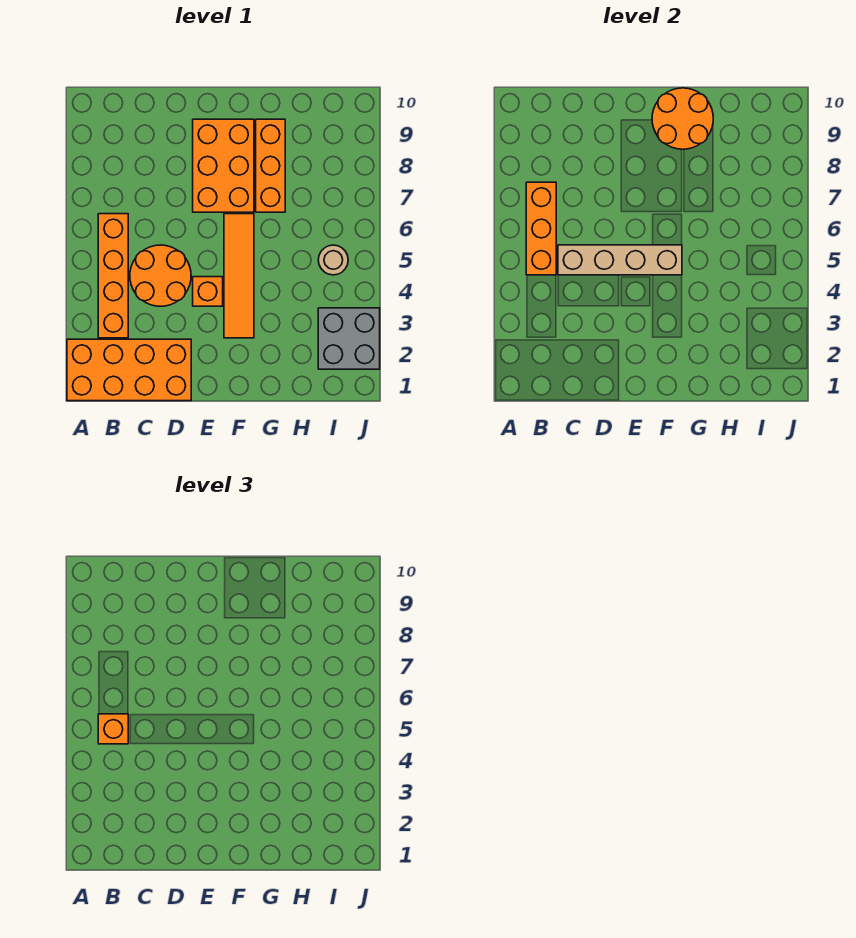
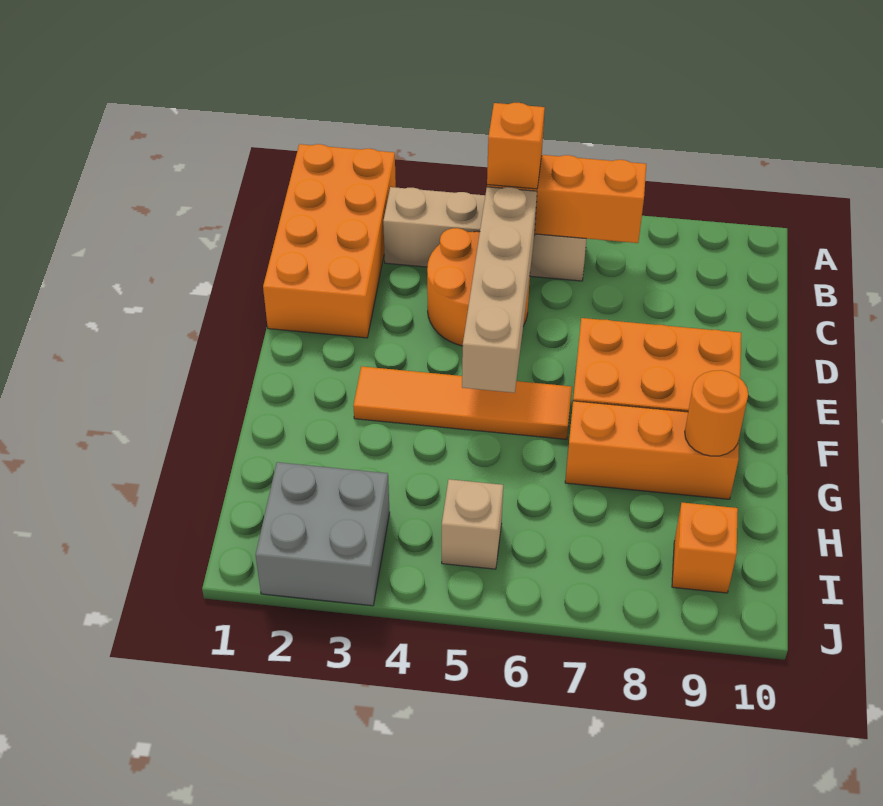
orange brick B3:B6 level 1 -> tan brick B3:B6 level 1
orange brick E4 level 1 -> orange brick I9 level 1
orange round brick F9:G10 level 2 -> orange round brick G9 level 2
tan round brick I5 level 1 -> tan brick I5 level 1

